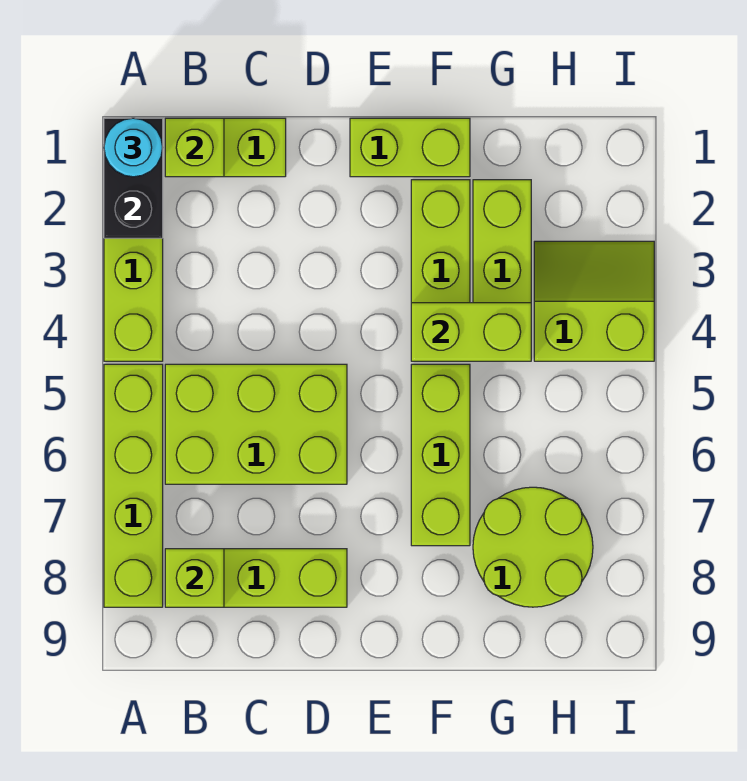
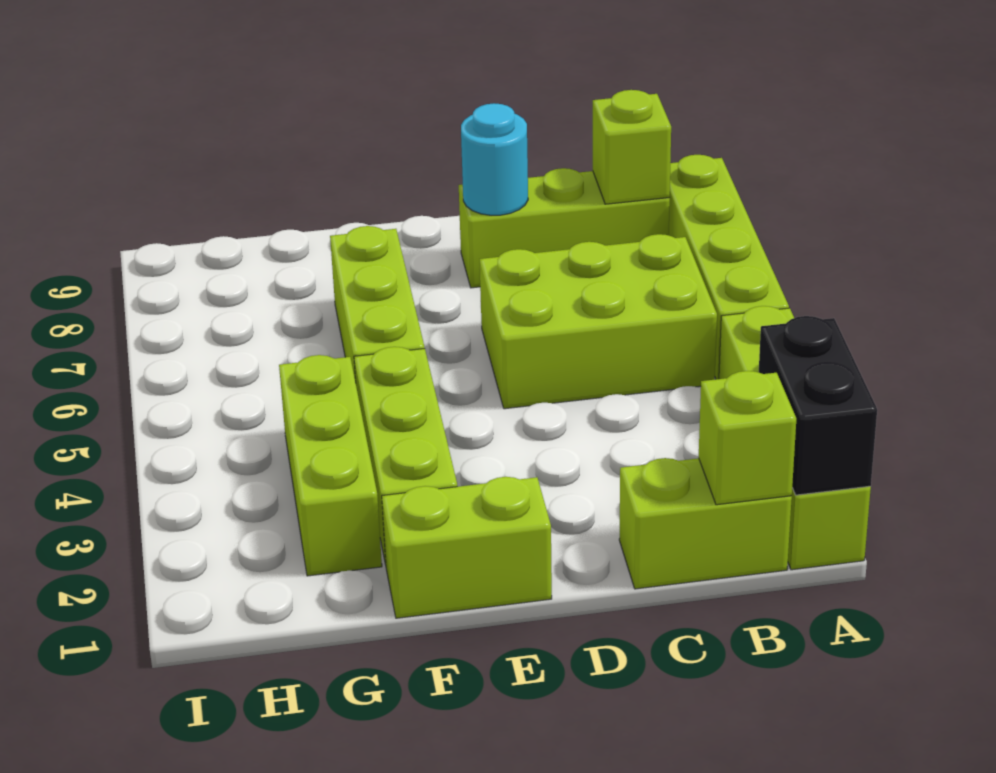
cyan round brick A1 level 3 -> cyan round brick D8 level 2
lime brick F4:G4 level 2 -> none
lime round brick G7:H8 level 1 -> none
lime slope H3:I4 level 1 top 4 -> none

